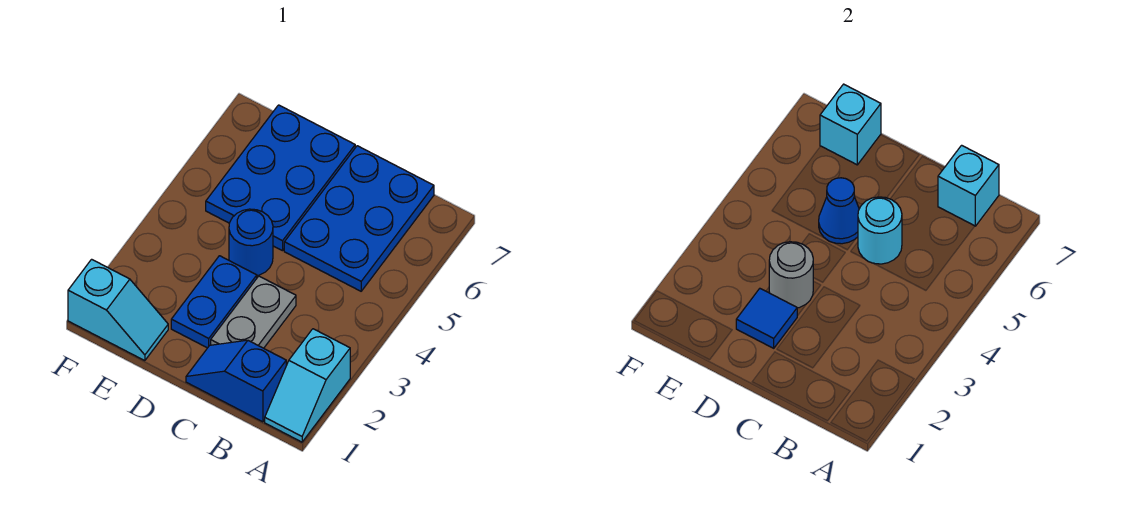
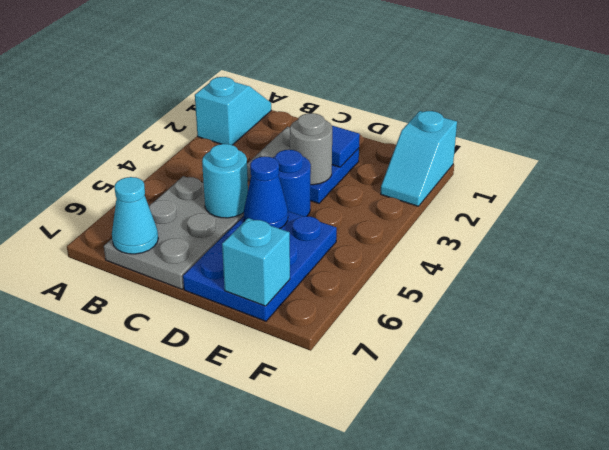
blue slope B1:C1 level 1 top B -> none
blue plate B5:C7 level 1 -> grey plate B5:C7 level 1
cyan brick B7 level 2 -> cyan cone B7 level 2
cyan slope E1:F1 level 1 top F -> cyan slope F1:F2 level 1 top 1

